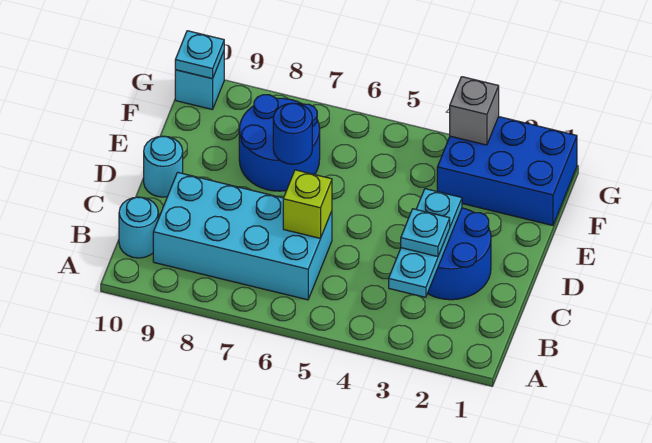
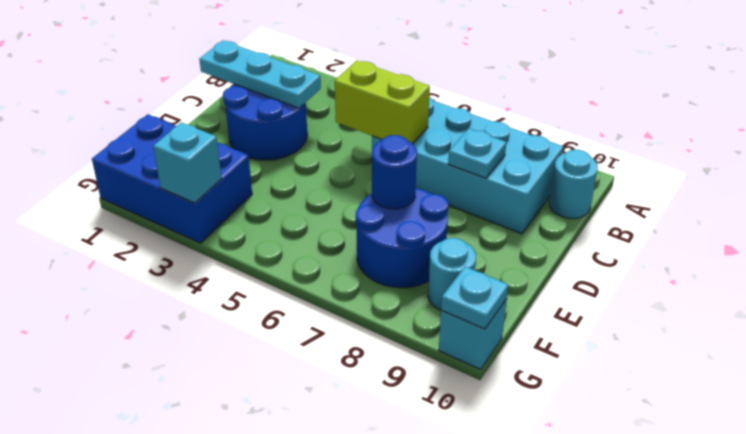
cyan plate B3:D3 level 2 -> cyan plate C1:C3 level 2
cyan plate C3 level 3 -> cyan plate C8 level 2
lime brick C6 level 2 -> lime brick C5:C6 level 2
cyan round brick D10 level 1 -> cyan round brick F9 level 1
grey brick G3 level 2 -> cyan brick G3 level 2

